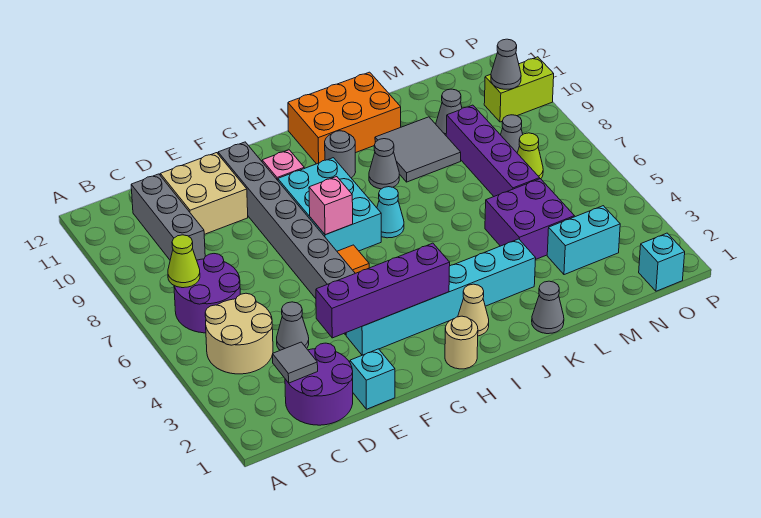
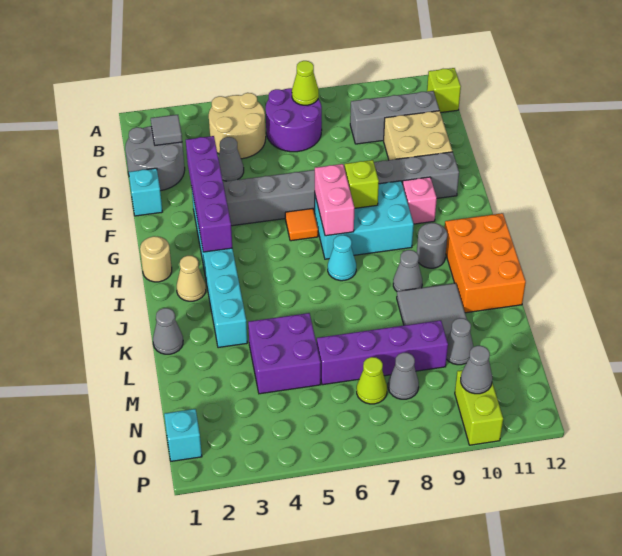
none -> lime brick B12 level 1
purple round brick C1:D2 level 1 -> grey round brick C1:D2 level 1
pink brick G7 level 2 -> pink brick G7:H7 level 2
none -> lime brick G8 level 2
cyan brick M3:N3 level 1 -> none

